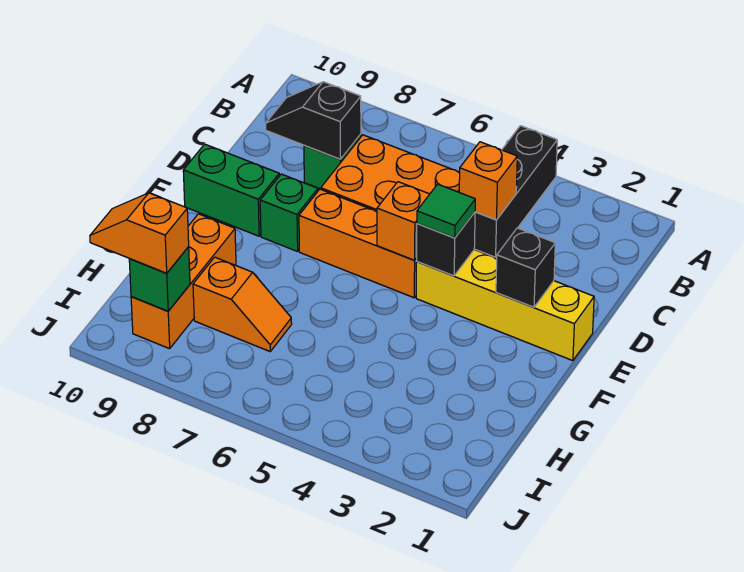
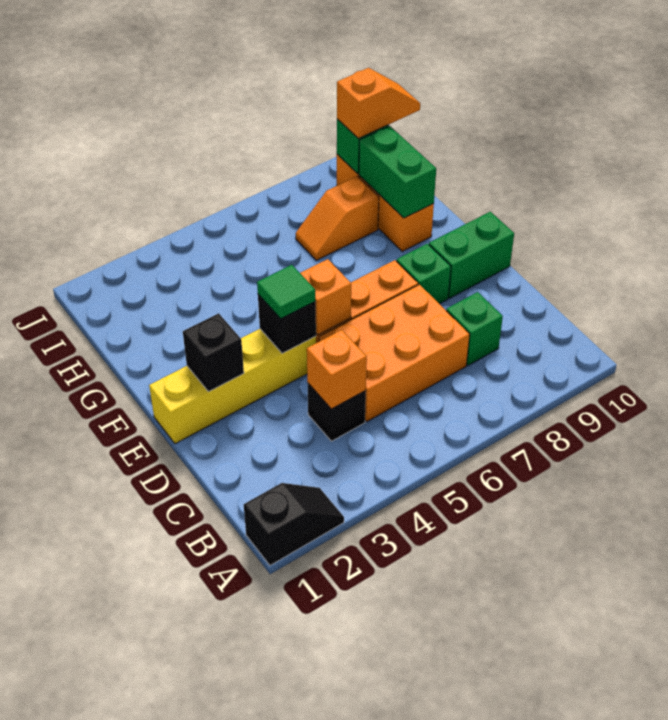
black brick A4:C4 level 1 -> black brick C4 level 1
black slope C8:C9 level 2 top 8 -> black slope A1:A2 level 1 top 1
none -> green brick G9:H9 level 2

